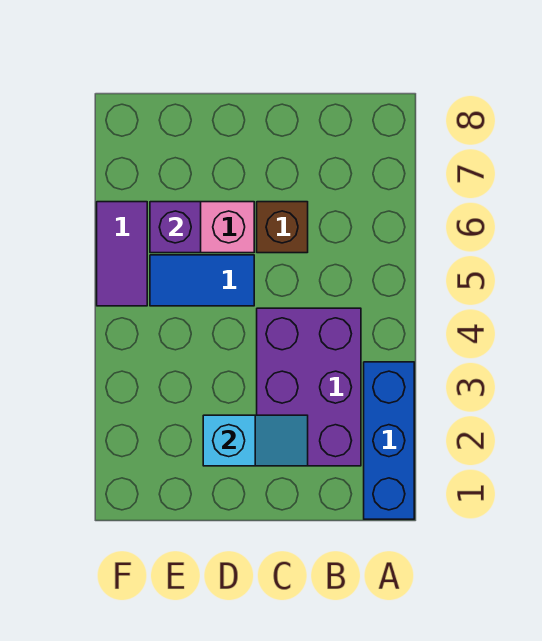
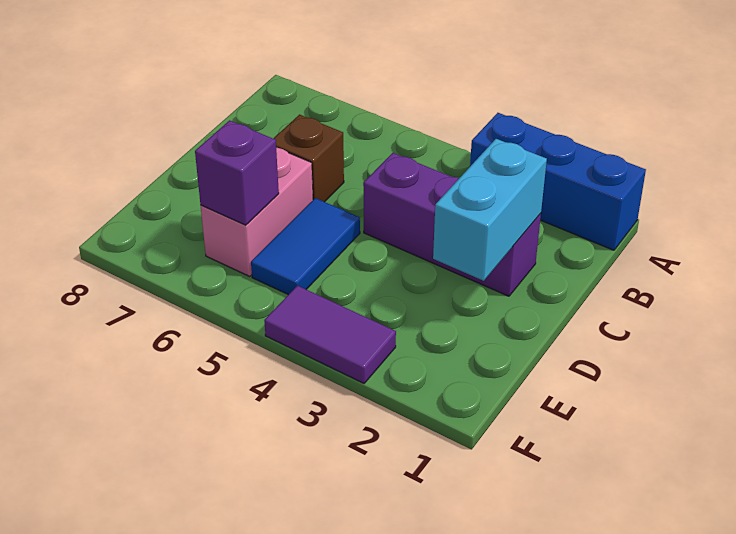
purple brick B2:C4 level 1 -> purple brick C2:C4 level 1
cyan slope C2:D2 level 2 top D -> cyan brick C2:D2 level 2
purple tile F5:F6 level 1 -> purple tile F3:F4 level 1

